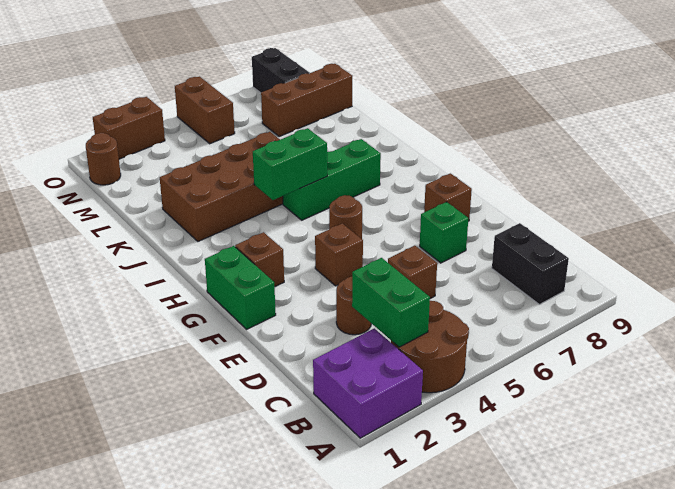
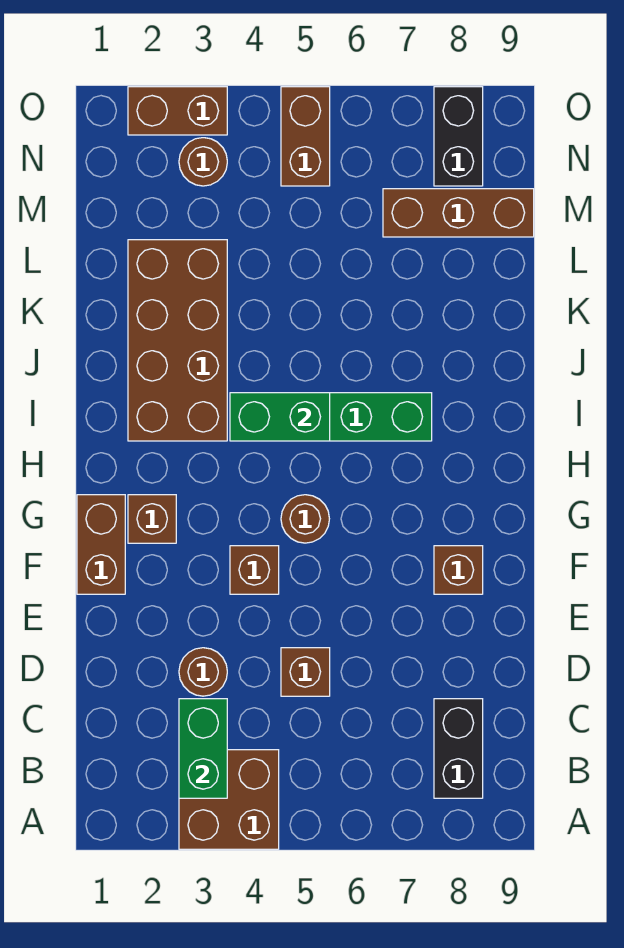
purple brick A1:B2 level 1 -> none
brown round brick A3:B4 level 1 -> brown brick A3:B4 level 1
green brick E7 level 1 -> none
green brick F1:G1 level 1 -> brown brick F1:G1 level 1
brown brick J2:K5 level 1 -> brown brick I2:L3 level 1
brown round brick N1 level 1 -> brown round brick N3 level 1

